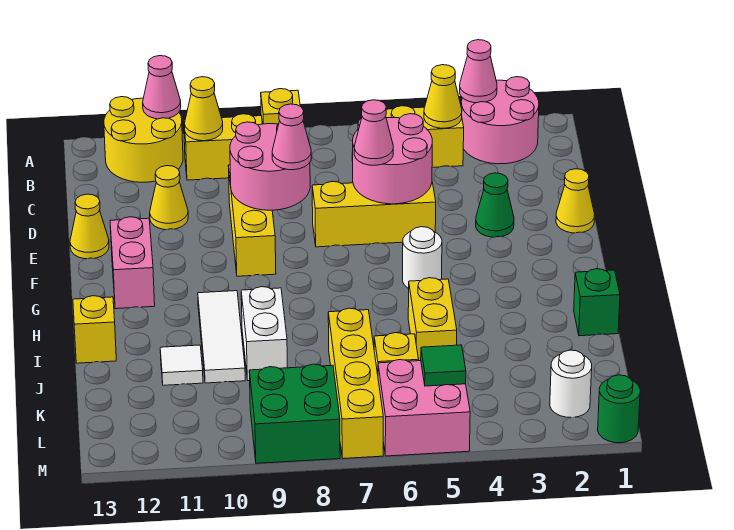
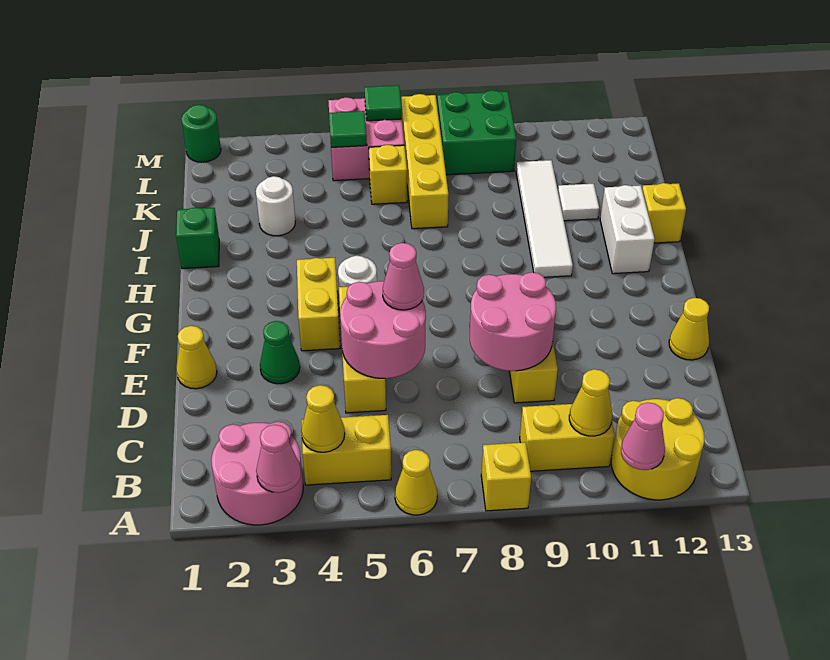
yellow cone D11 level 1 -> yellow cone A6 level 1
yellow brick E5:E7 level 1 -> yellow brick D5:F5 level 1
pink cone E8 level 3 -> none
pink brick F12:G12 level 1 -> none
white tile H10:J10 level 1 -> white tile H10:K10 level 1
yellow brick I5:J5 level 1 -> yellow brick F4:G4 level 1
white brick I9:J9 level 1 -> white brick H12:I12 level 1
white round brick L2 level 1 -> white round brick J3 level 1
none -> green tile M6 level 2

